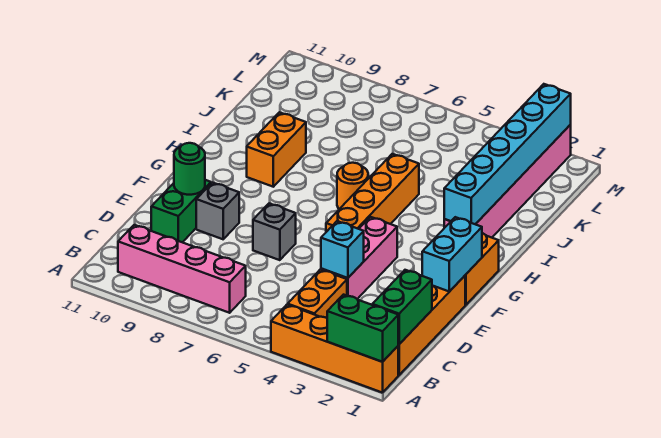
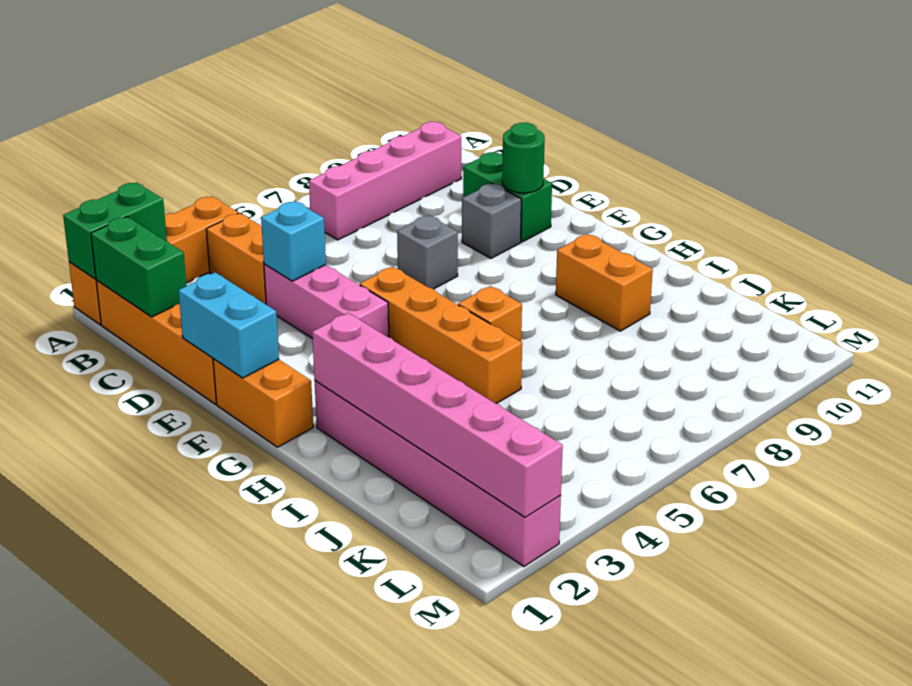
cyan brick H2:M2 level 2 -> pink brick H2:M2 level 2
orange round brick H6 level 1 -> orange brick H6 level 1

